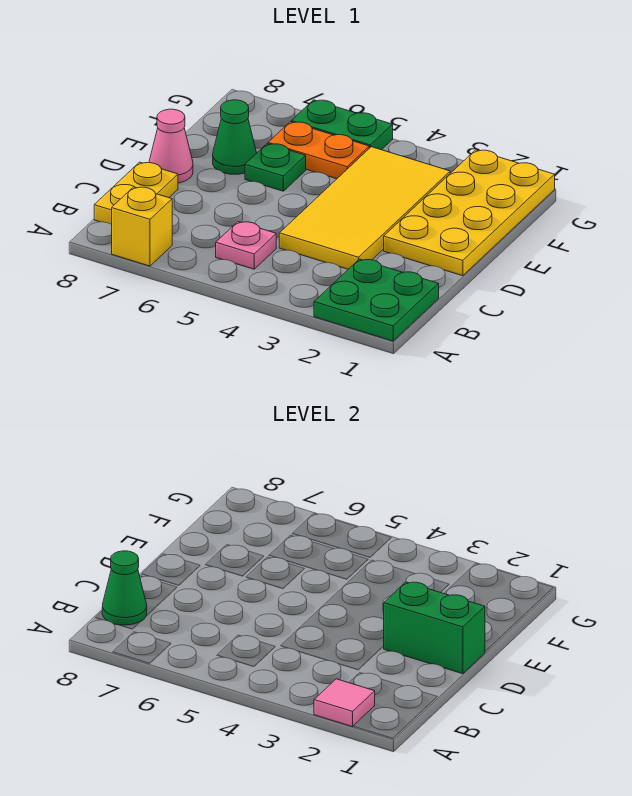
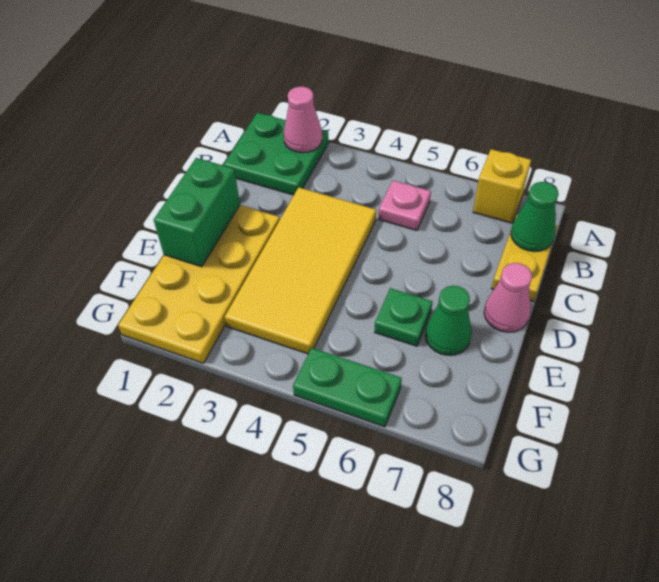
pink tile A2 level 2 -> pink cone A2 level 2
green brick D1:D2 level 2 -> green brick D1:E1 level 2
orange plate F5:F6 level 1 -> none

